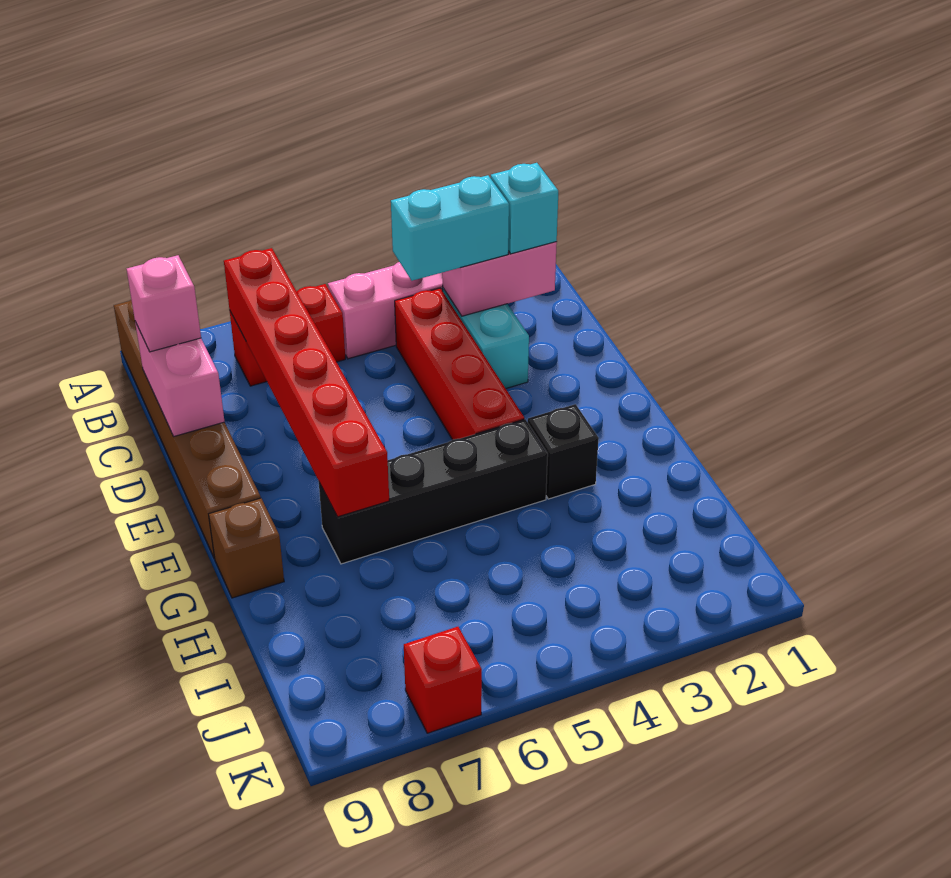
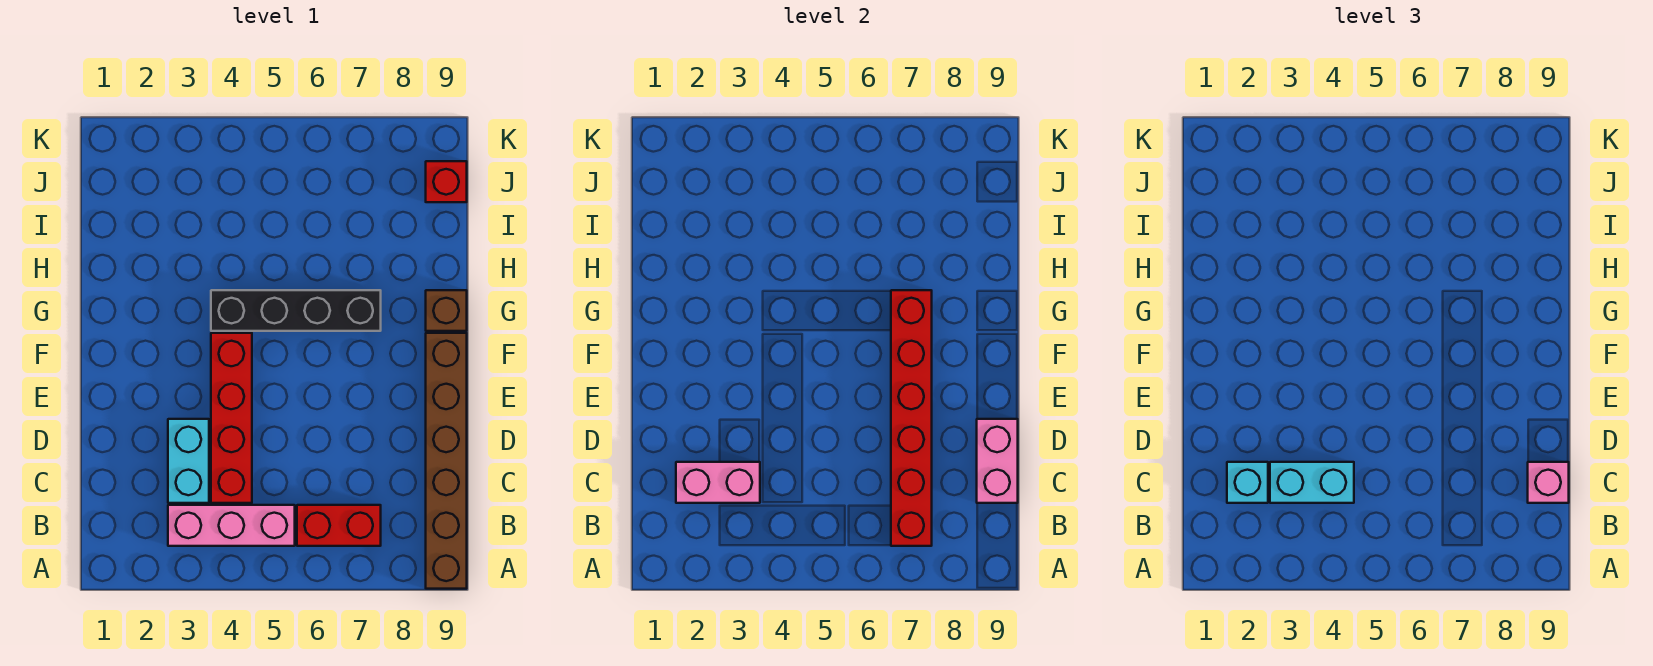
black brick G3 level 1 -> none
red brick K7 level 1 -> red brick J9 level 1

